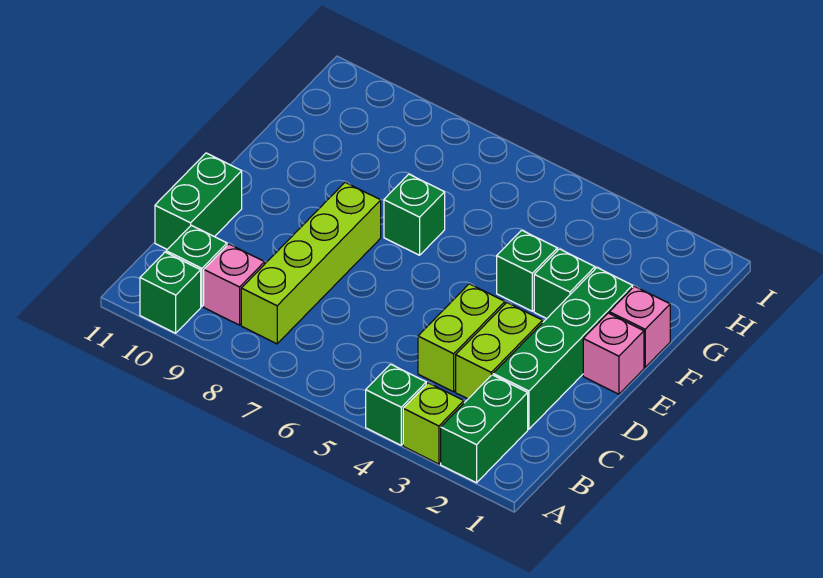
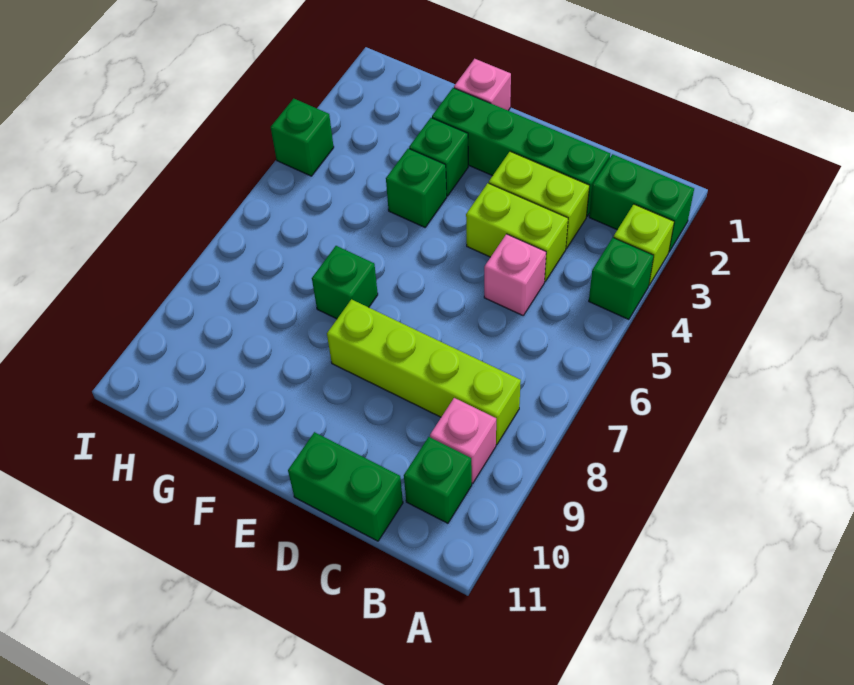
green brick A10 level 1 -> green brick I4 level 1
pink brick E1 level 1 -> pink brick C5 level 1

